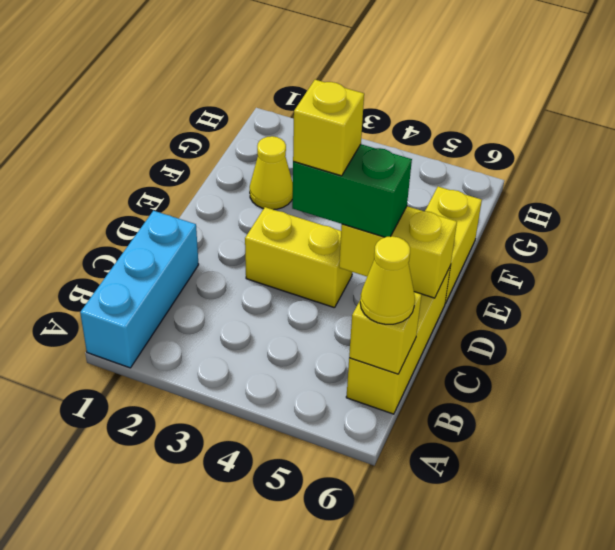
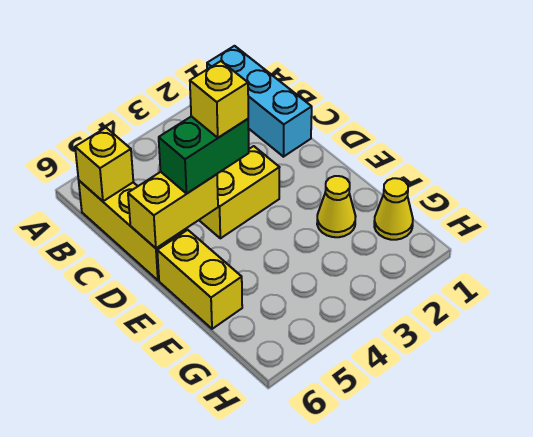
yellow cone B6 level 3 -> yellow cone G1 level 1

